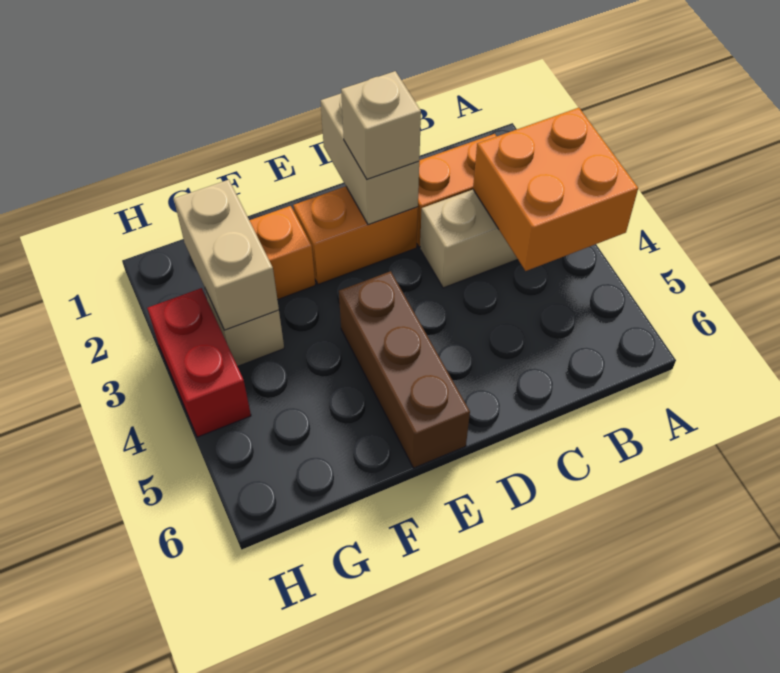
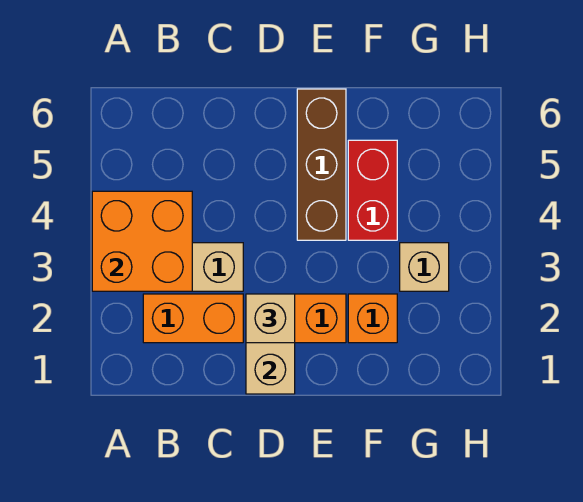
tan brick G2:G3 level 2 -> none
red brick H3:H4 level 1 -> red brick F4:F5 level 1

